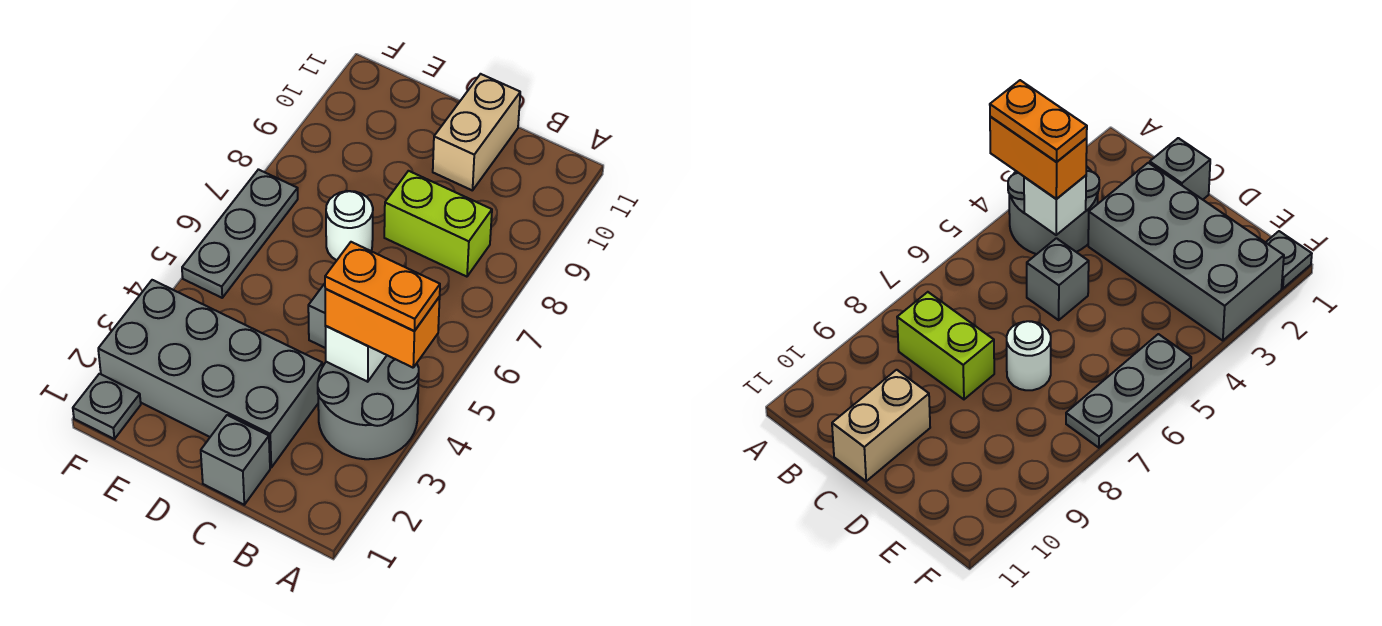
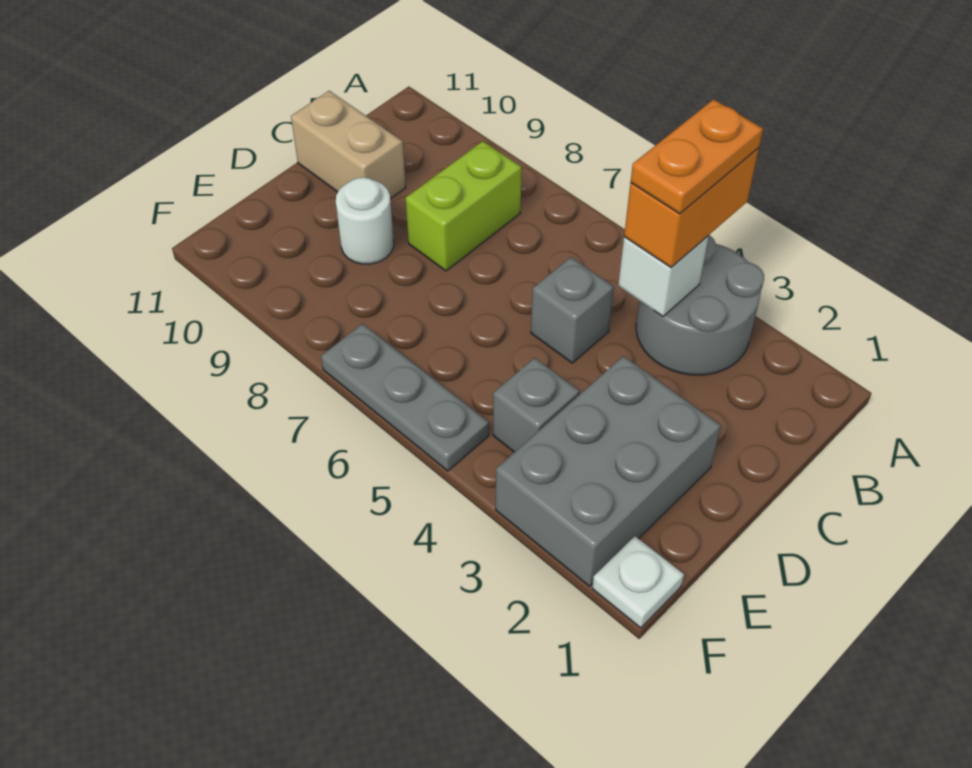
grey brick C1 level 1 -> grey brick E4 level 1
grey brick C2:F3 level 1 -> grey brick D2:F3 level 1
white round brick D7 level 1 -> white round brick D9 level 1
grey plate F1 level 1 -> white plate F1 level 1

